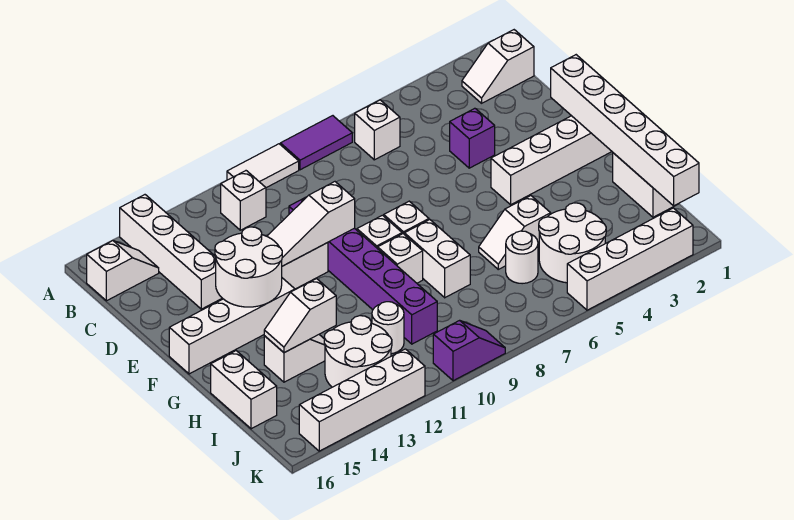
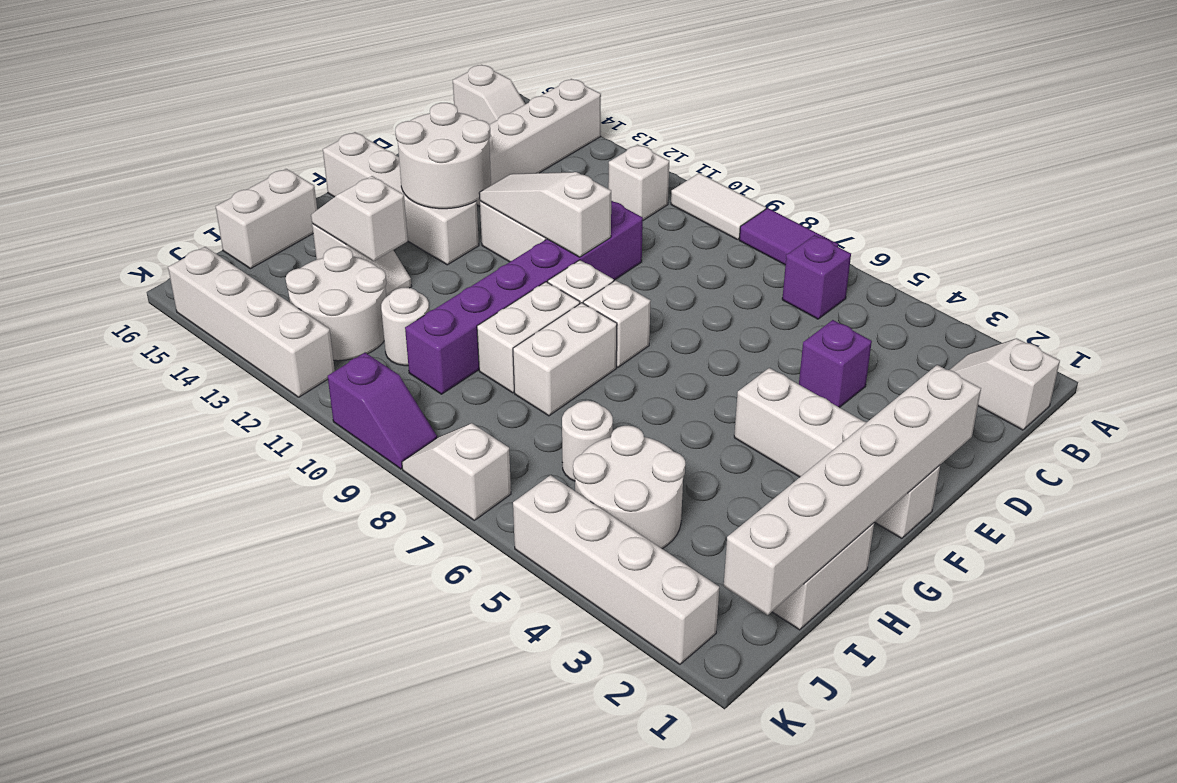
white brick B6 level 1 -> purple brick B6 level 1
white brick G9 level 1 -> white brick G9:H9 level 1
white slope H5:H6 level 1 top 5 -> white slope K7:K8 level 1 top 7

